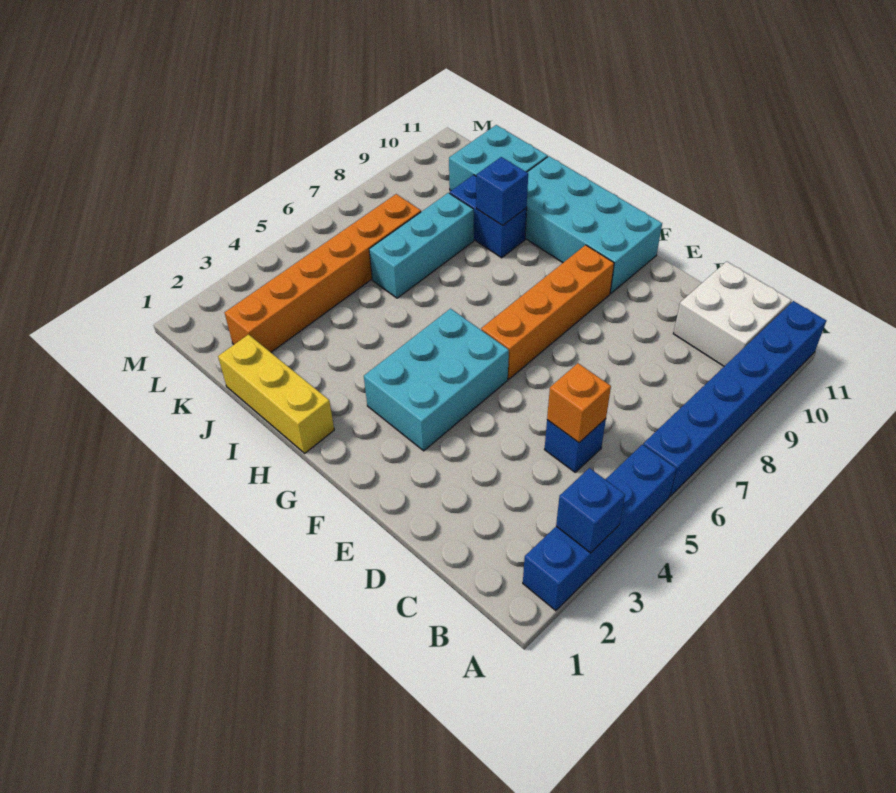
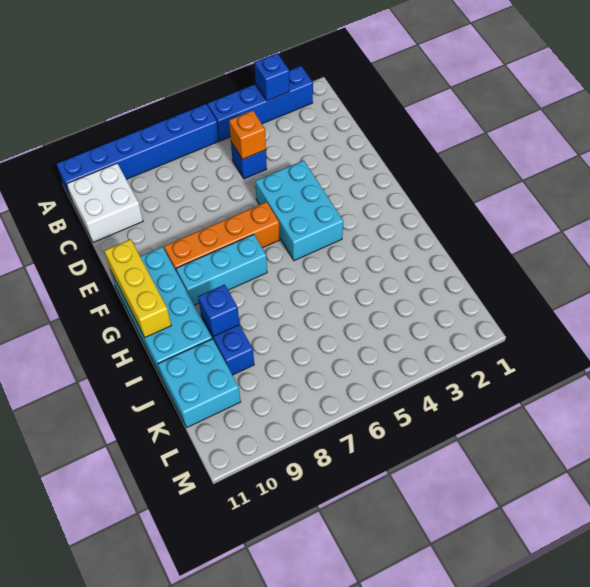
cyan brick F3:G5 level 1 -> cyan brick E4:G5 level 1
yellow brick H1:J1 level 1 -> yellow brick F11:H11 level 2
cyan brick J6:J8 level 1 -> cyan brick G7:G9 level 1
orange brick K2:K7 level 1 -> none

